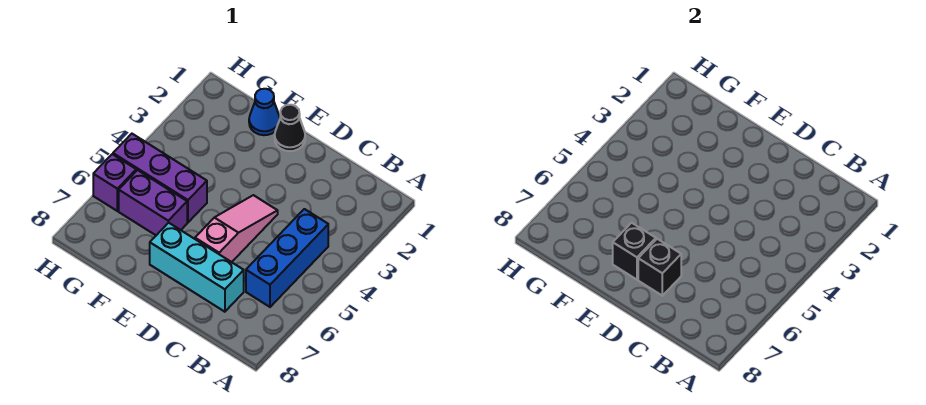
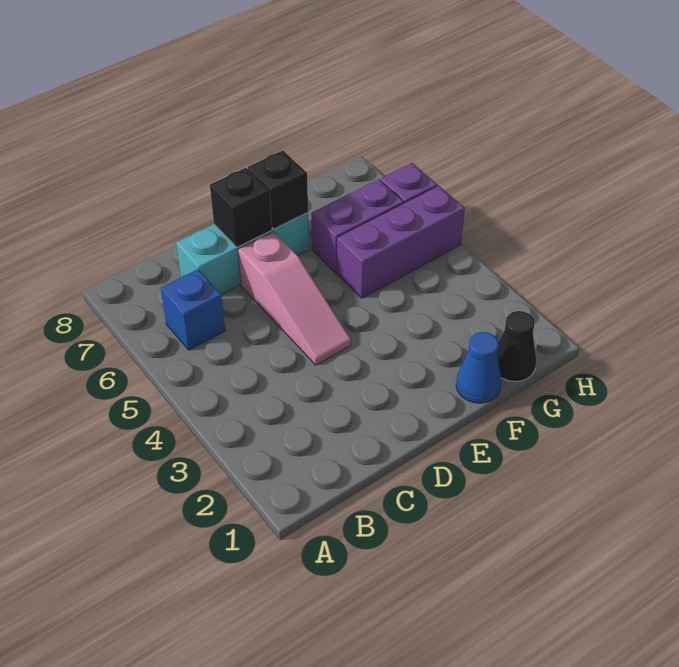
blue brick B4:B6 level 1 -> blue brick B6 level 1
black cone E1 level 1 -> black cone G1 level 1

